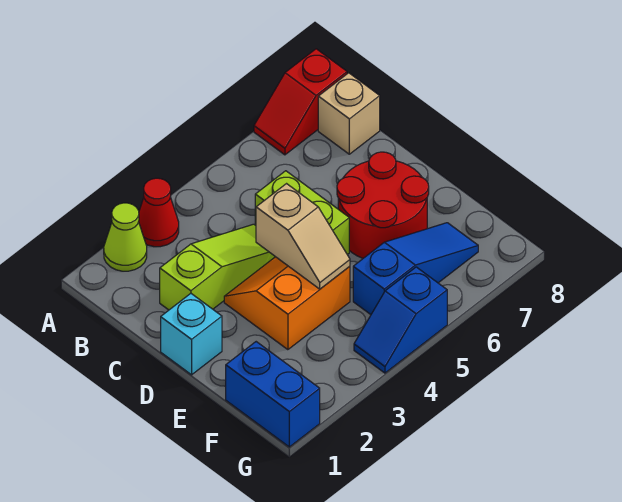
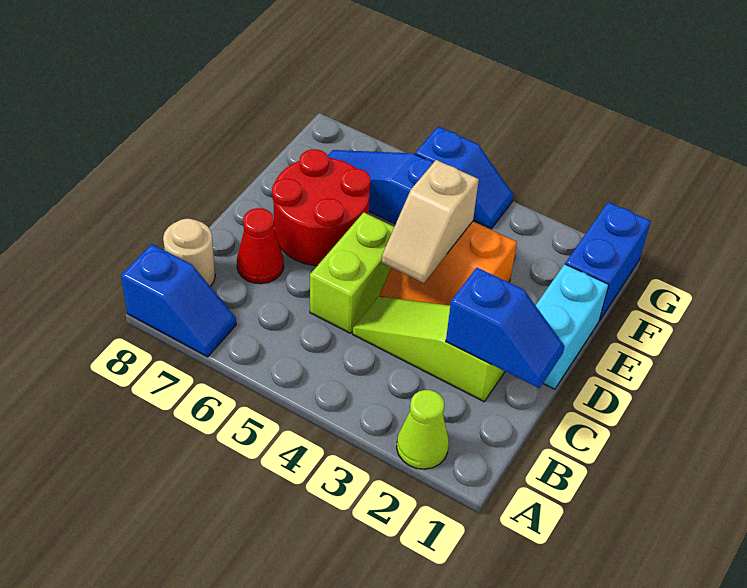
red cone A3 level 1 -> red cone C7 level 1
red slope A7:A8 level 1 top 8 -> blue slope A7:A8 level 1 top 8
tan brick B8 level 1 -> tan round brick B8 level 1
none -> blue slope C1:C2 level 2 top 2
cyan brick D1 level 1 -> cyan brick D1:E1 level 1
tan slope D4:E4 level 2 top D -> tan slope D4:E4 level 2 top E

